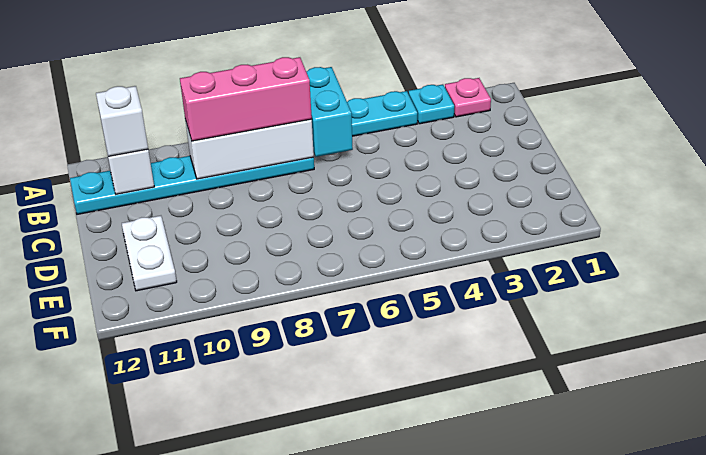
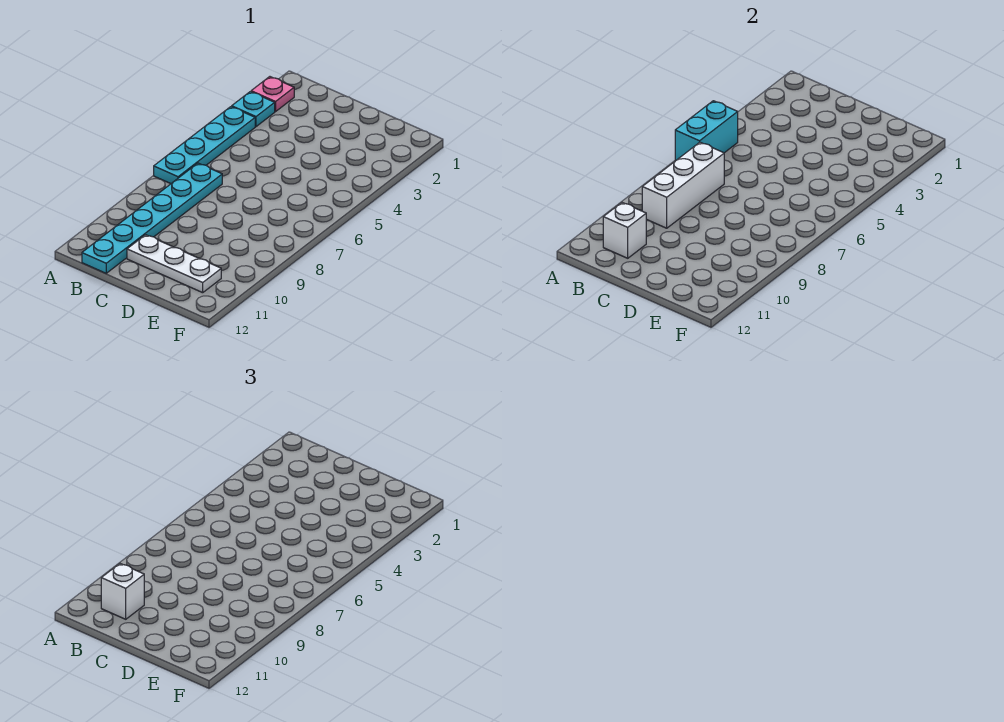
cyan brick A6:B6 level 2 -> cyan brick A5:A6 level 2
pink brick B7:B9 level 3 -> none
white plate D11:E11 level 1 -> white plate C11:E11 level 1

